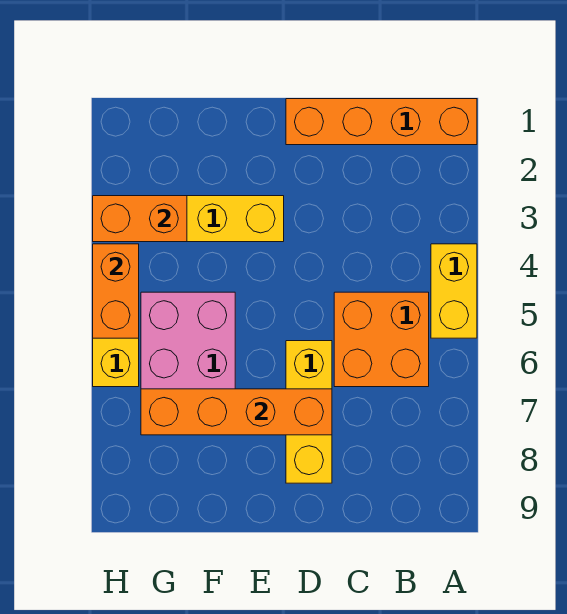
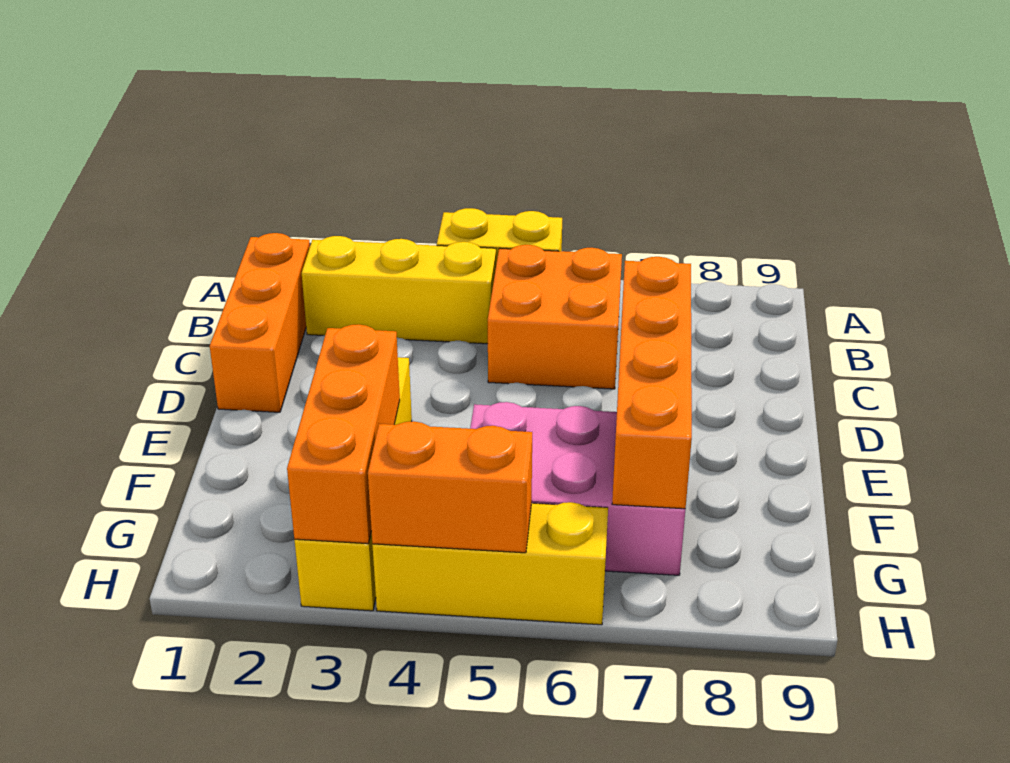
orange brick A1:D1 level 1 -> orange brick B1:D1 level 1
yellow brick D6:D8 level 1 -> yellow brick B2:B4 level 1
orange brick G3:H3 level 2 -> orange brick F3:H3 level 2

